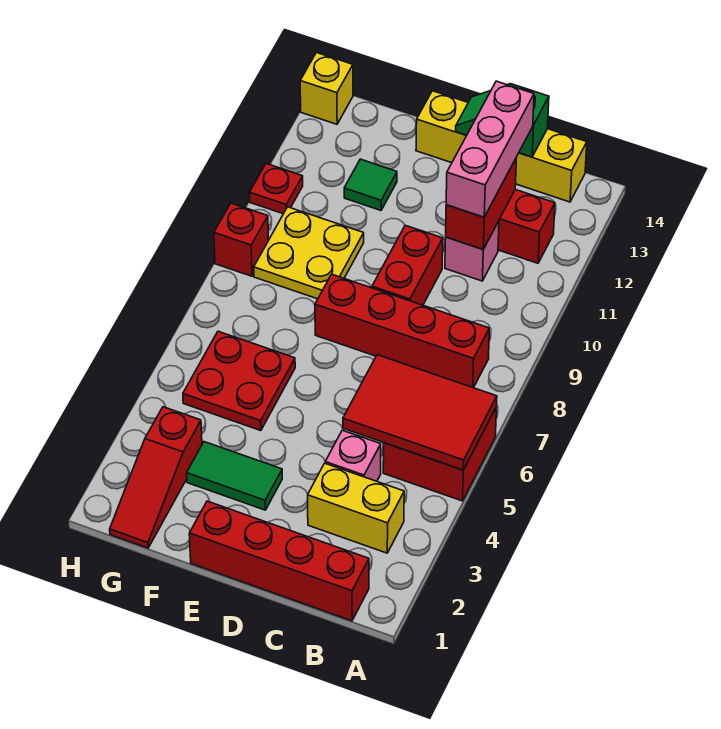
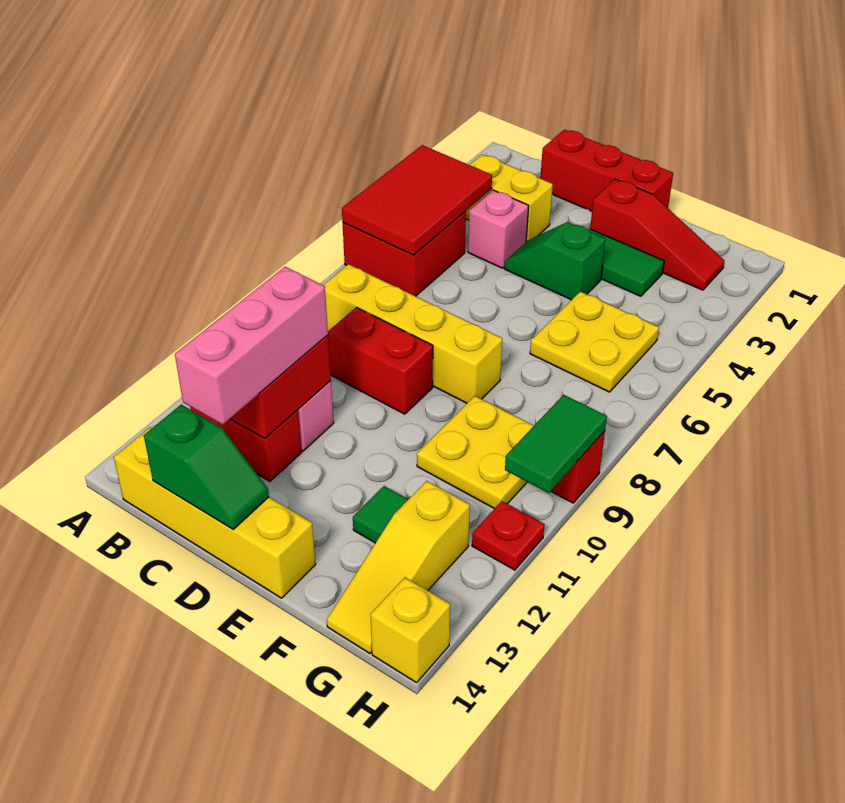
red tile A5:C6 level 2 -> red tile A4:B6 level 2
red brick B1:E1 level 1 -> red brick C1:E1 level 1
red brick B8:E8 level 1 -> yellow brick B8:E8 level 1
none -> green slope D4:E4 level 1 top E
red brick D9:D10 level 1 -> red brick C9:D9 level 1
red plate F5:G6 level 1 -> yellow plate F5:G6 level 1
red slope G1:G3 level 1 top 3 -> red slope E2:G2 level 1 top E
none -> yellow slope G12:G14 level 1 top 12
none -> green tile H9:H10 level 2

